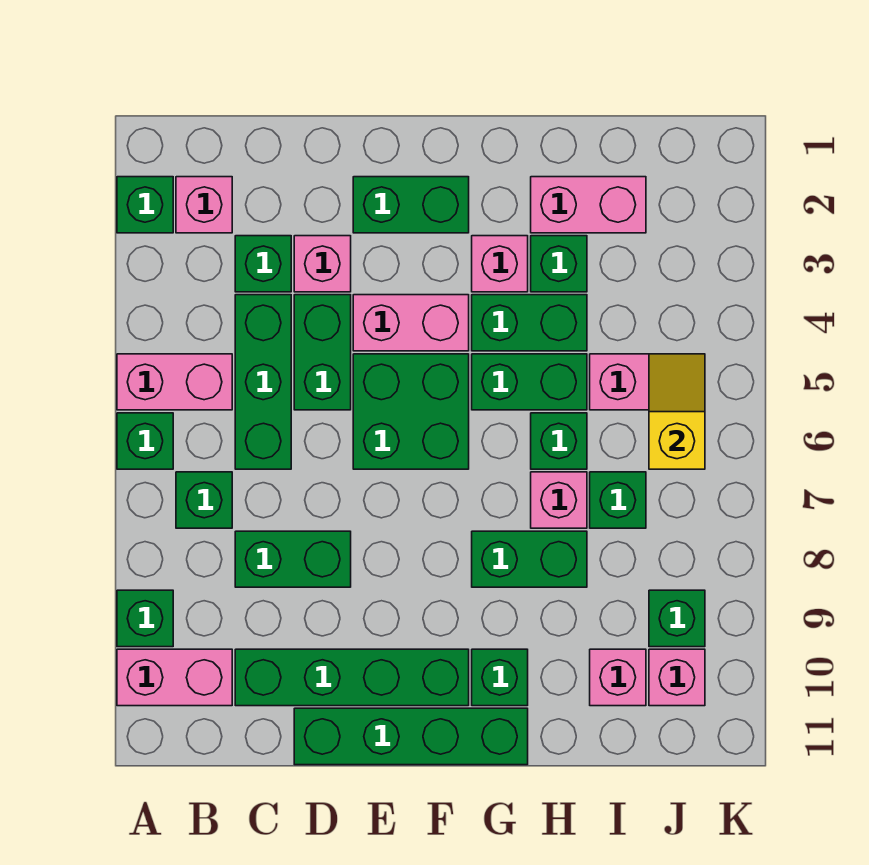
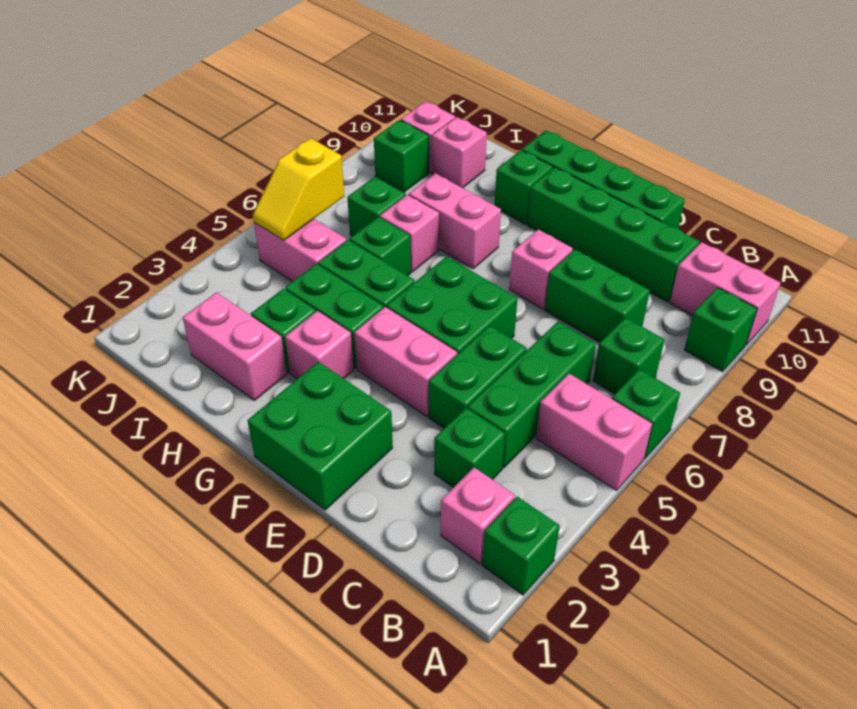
pink brick D3 level 1 -> pink brick E8 level 1
green brick E2:F2 level 1 -> green brick E1:F2 level 1
green brick G8:H8 level 1 -> pink brick G8:H8 level 1

